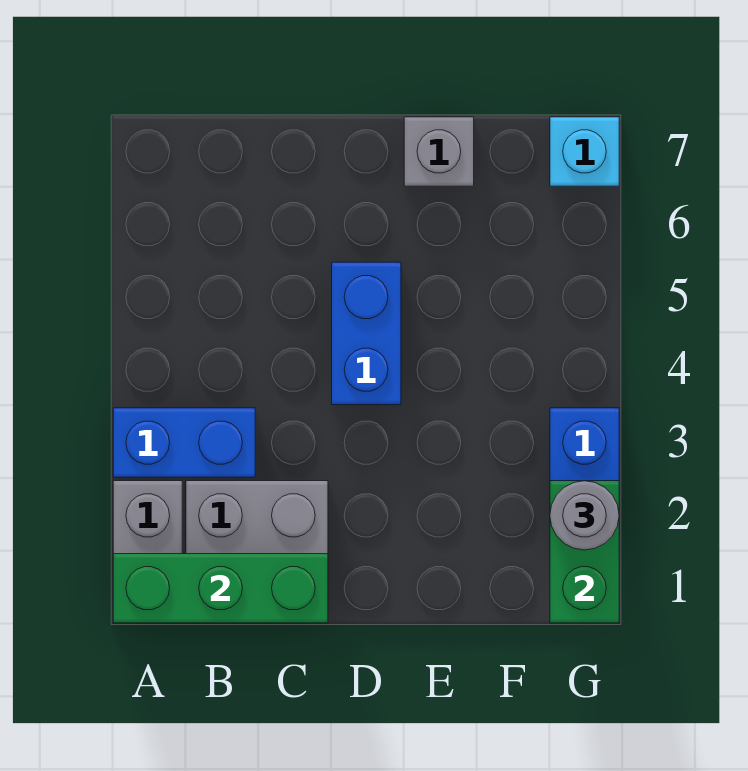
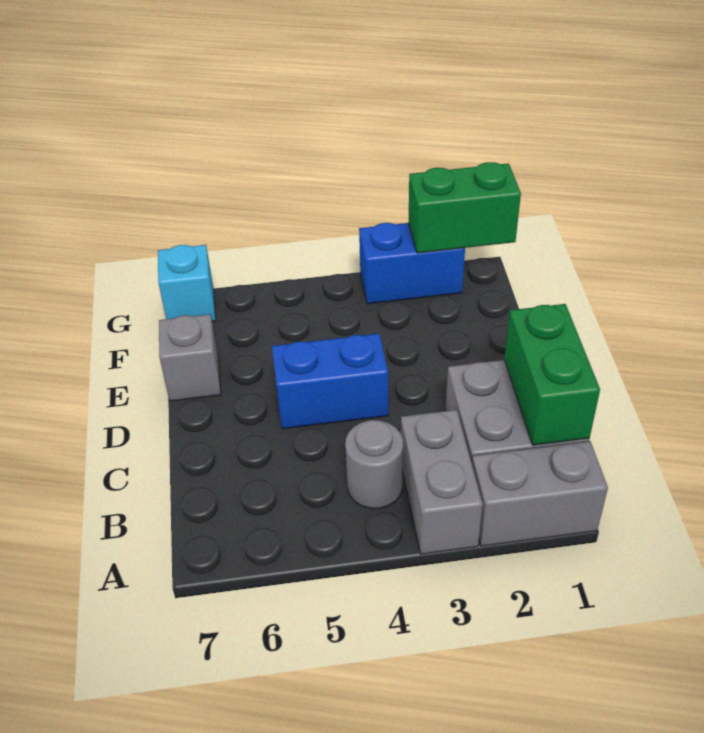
green brick A1:C1 level 2 -> green brick B1:C1 level 2
blue brick A3:B3 level 1 -> grey brick A3:B3 level 1
grey round brick G2 level 3 -> grey round brick B4 level 1

